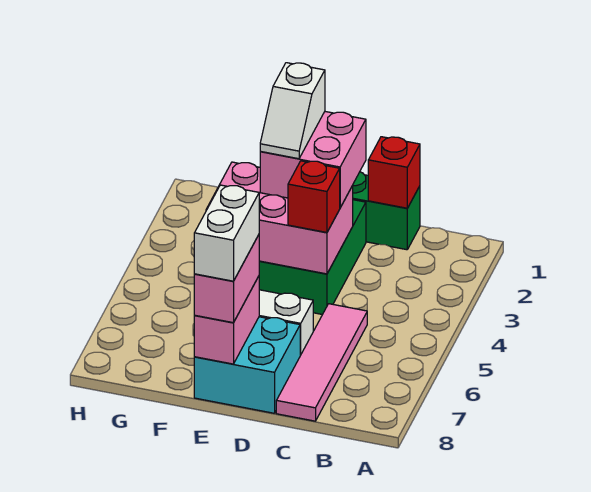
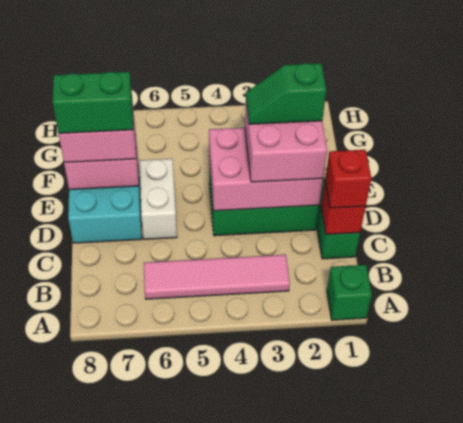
none -> green brick A1 level 1
pink tile C5:C8 level 1 -> pink tile B3:B6 level 1
pink brick D3:F4 level 2 -> pink brick D2:E4 level 2
red brick D4 level 3 -> red brick C1 level 3
white slope E2:E3 level 4 top 2 -> green slope E2:E3 level 4 top 2
white brick E7:E8 level 4 -> green brick E7:E8 level 4

